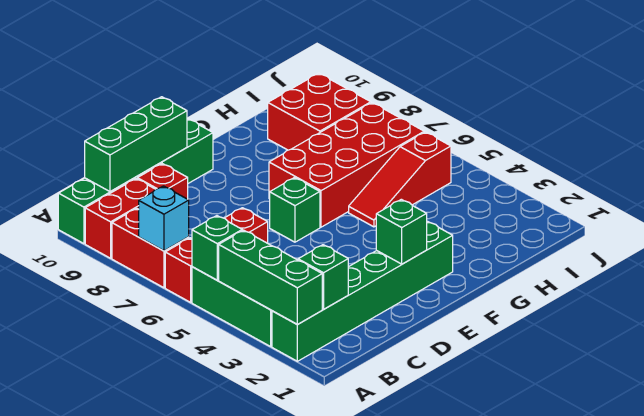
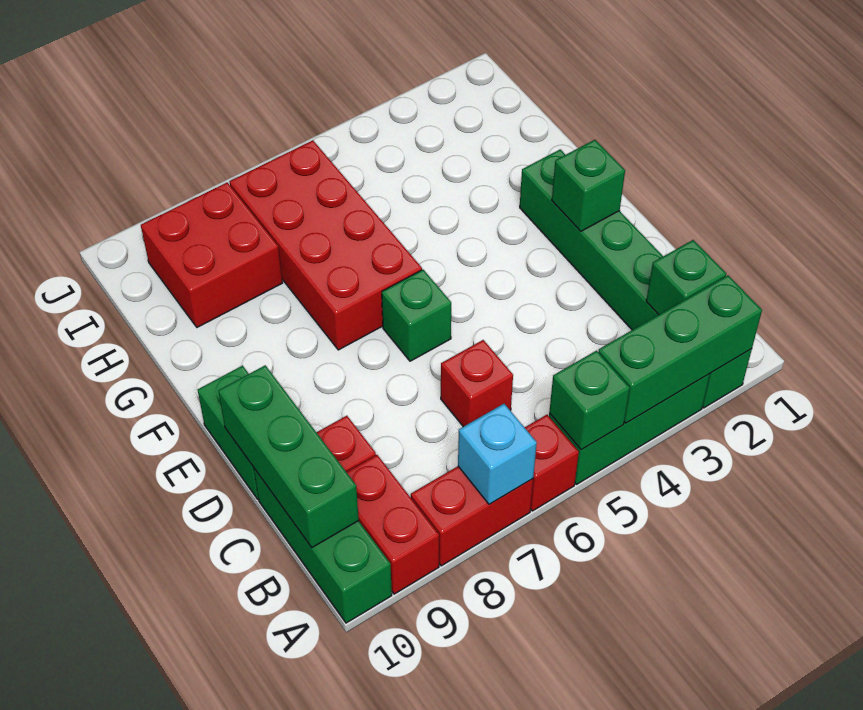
red slope G5:I5 level 1 top I -> none

